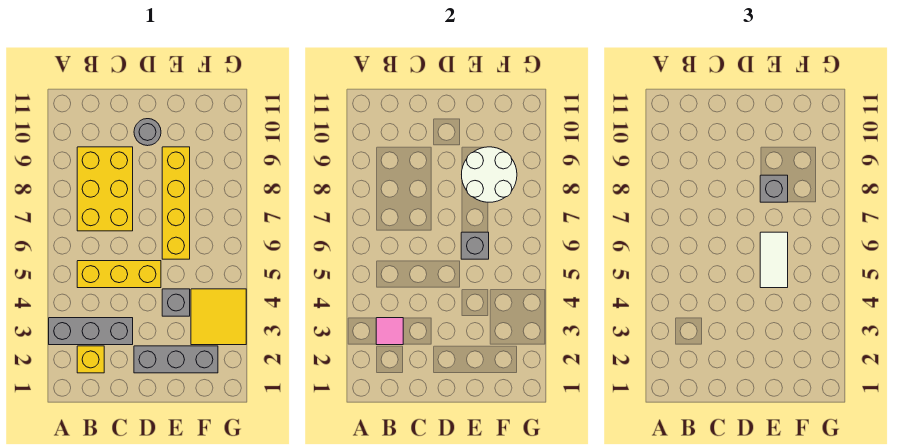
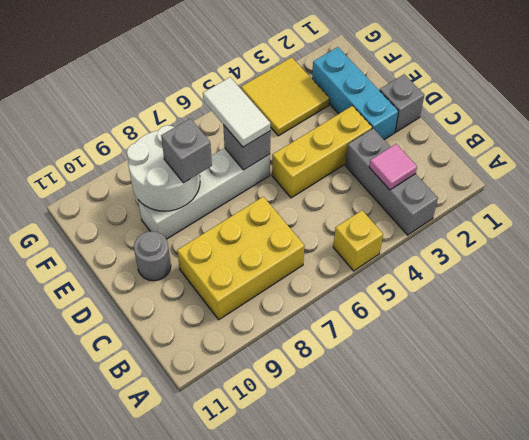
yellow brick B2 level 1 -> yellow brick A5 level 1
yellow brick B5:D5 level 1 -> yellow brick D3:D5 level 1
grey brick D2:F2 level 1 -> cyan brick D2:F2 level 1
grey brick E4 level 1 -> grey brick D1 level 1
white tile E5:E6 level 3 -> white tile E6:F6 level 3
yellow brick E6:E9 level 1 -> white brick E6:E9 level 1

